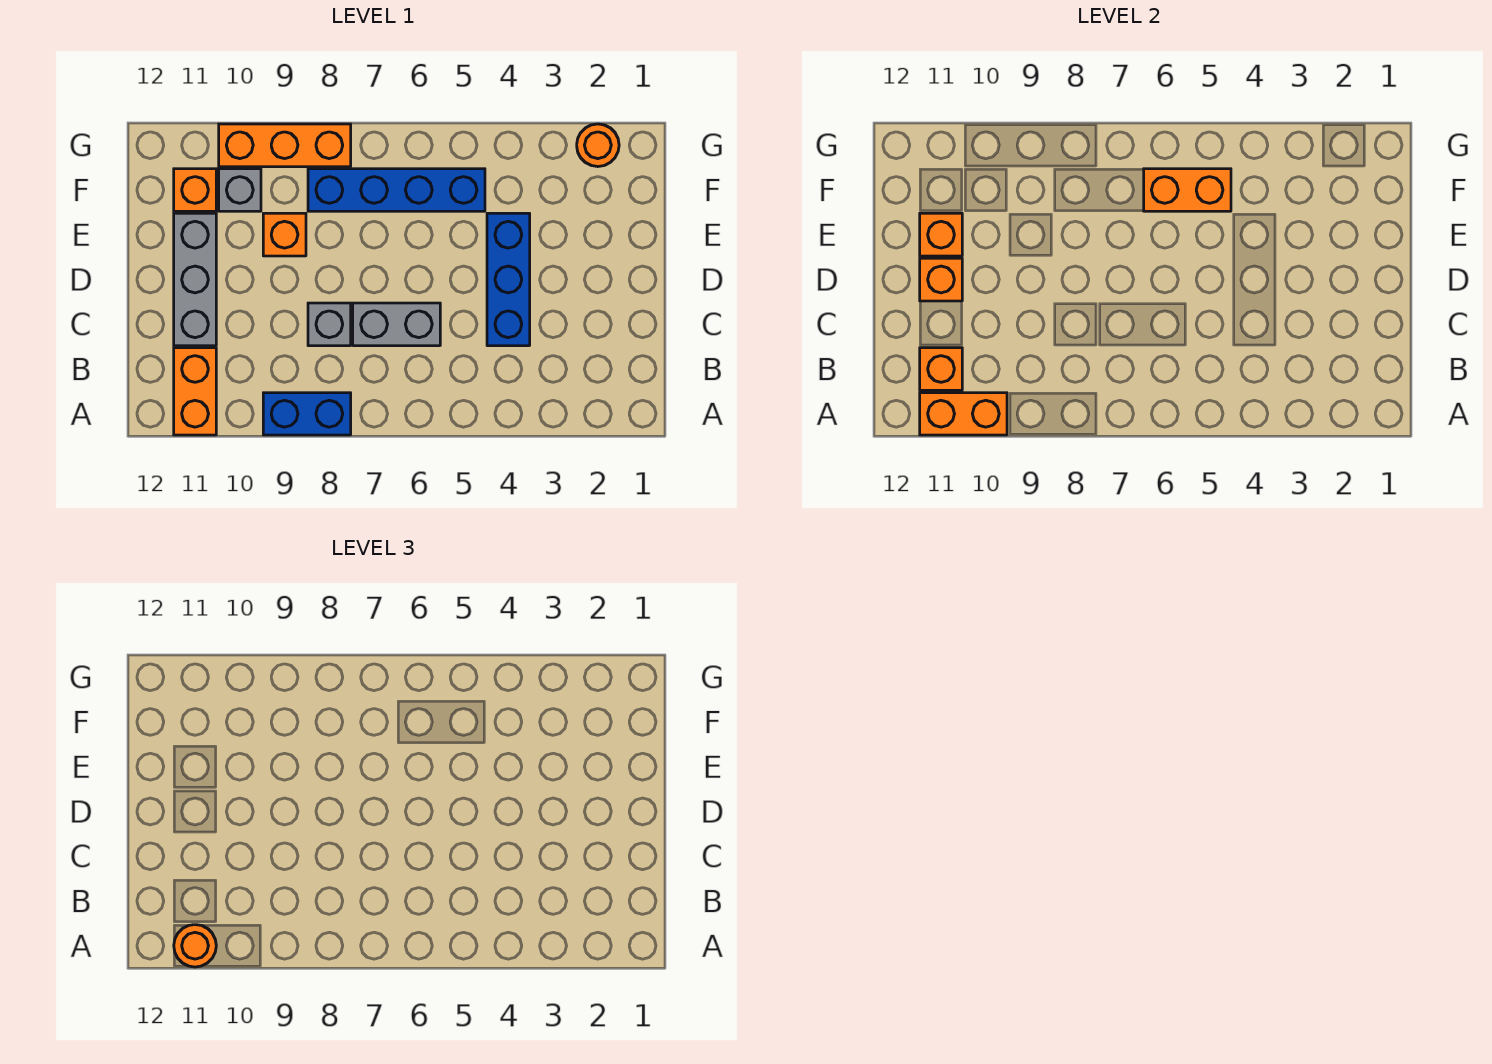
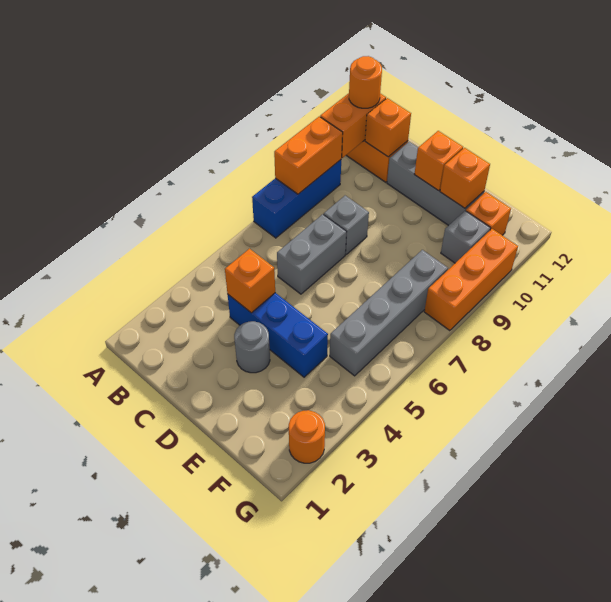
blue brick A8:A9 level 1 -> blue brick A7:A9 level 1
none -> grey round brick D3 level 1
orange brick E9 level 1 -> orange brick C4 level 2
blue brick F5:F8 level 1 -> grey brick F5:F8 level 1
orange brick F5:F6 level 2 -> orange brick A8:A9 level 2

